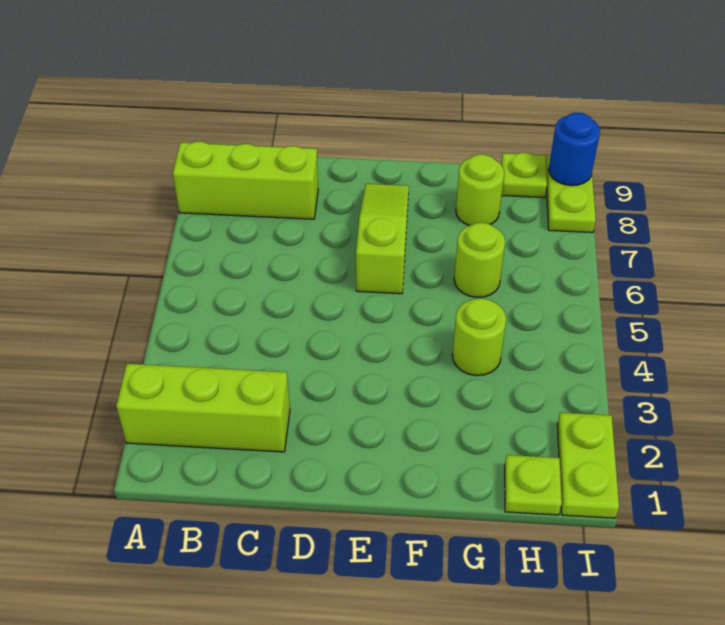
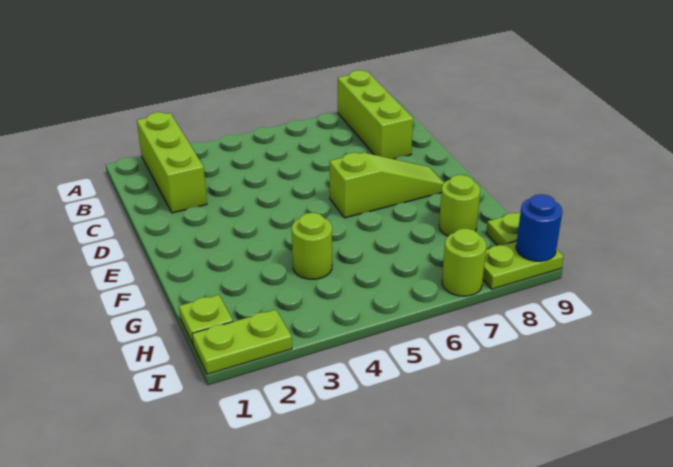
lime round brick G6 level 1 -> lime round brick I7 level 1

